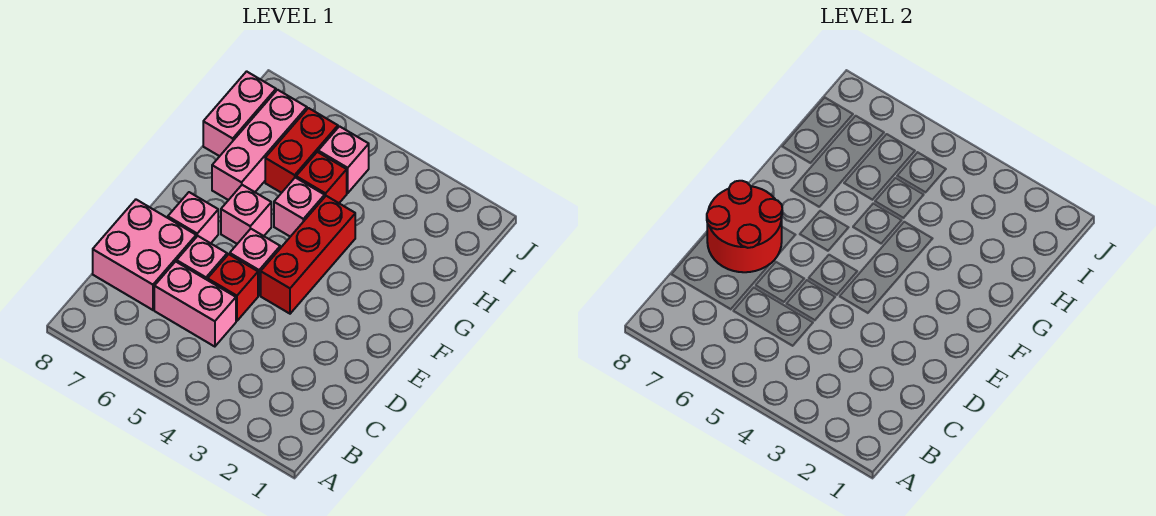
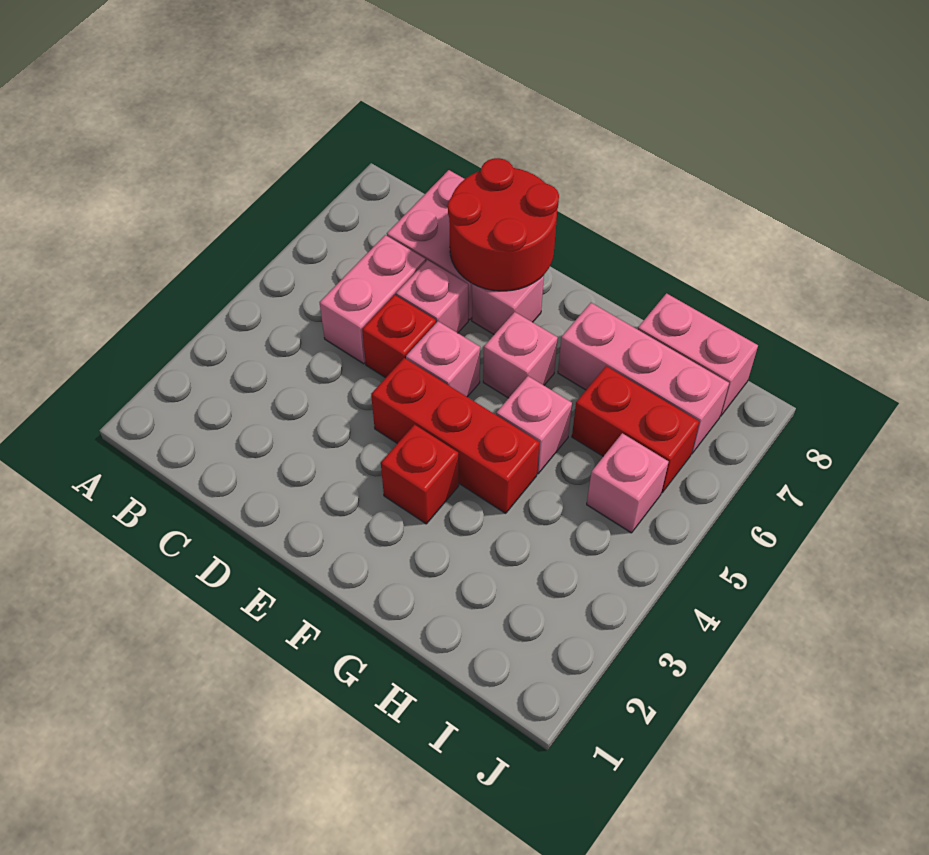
red brick H5 level 1 -> red brick F3 level 1

